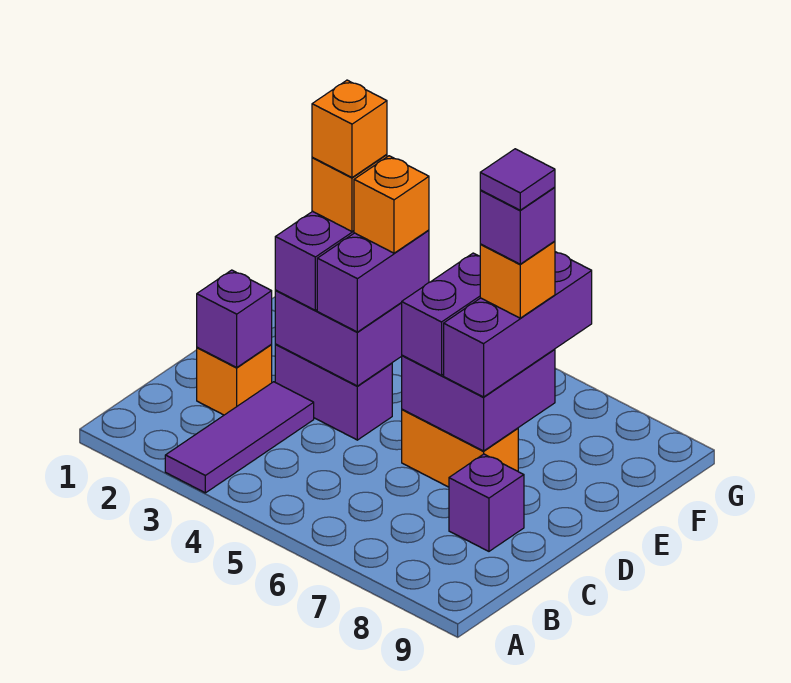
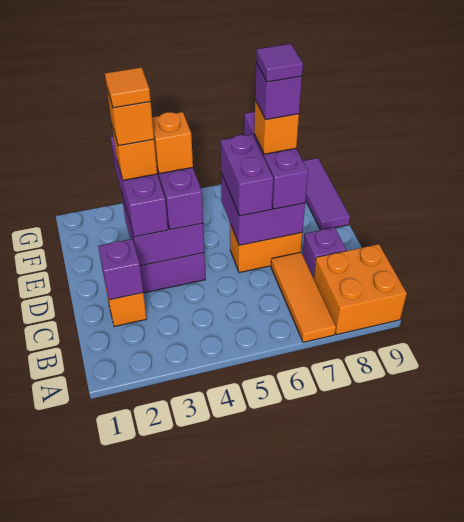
purple tile A3:C3 level 1 -> purple tile E9:G9 level 1
none -> orange tile A7:C7 level 1
none -> orange brick A8:B9 level 1
none -> orange tile E3 level 6

